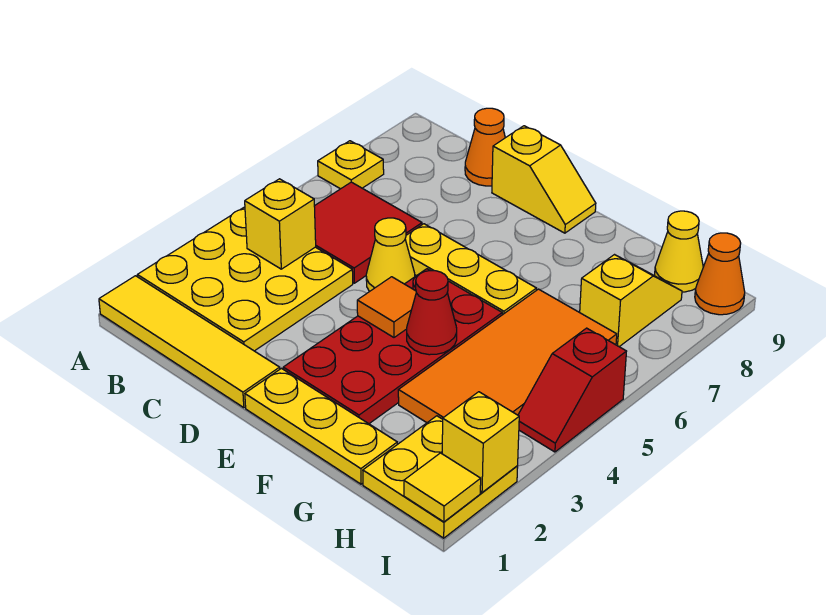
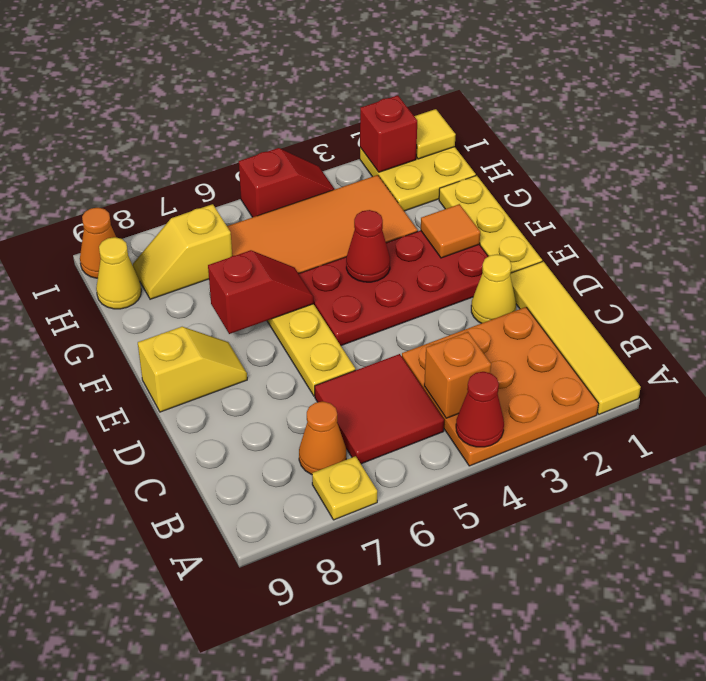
yellow plate A2:C4 level 1 -> orange plate A2:C4 level 1
none -> red cone A4 level 2
yellow brick B4 level 2 -> orange brick B4 level 2
orange cone C9 level 1 -> orange cone B7 level 1
yellow cone D5 level 1 -> yellow cone D2 level 1
yellow slope D9:E9 level 1 top D -> yellow slope E8:E9 level 1 top 9
orange tile E4 level 2 -> orange tile F2 level 2
none -> red slope F6:F7 level 2 top 7
yellow brick I2 level 2 -> red brick I2 level 2

